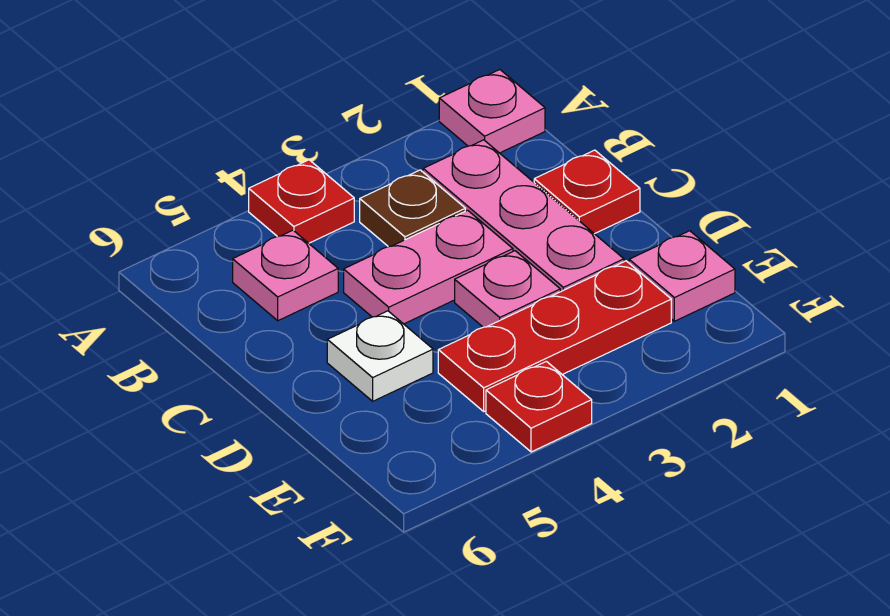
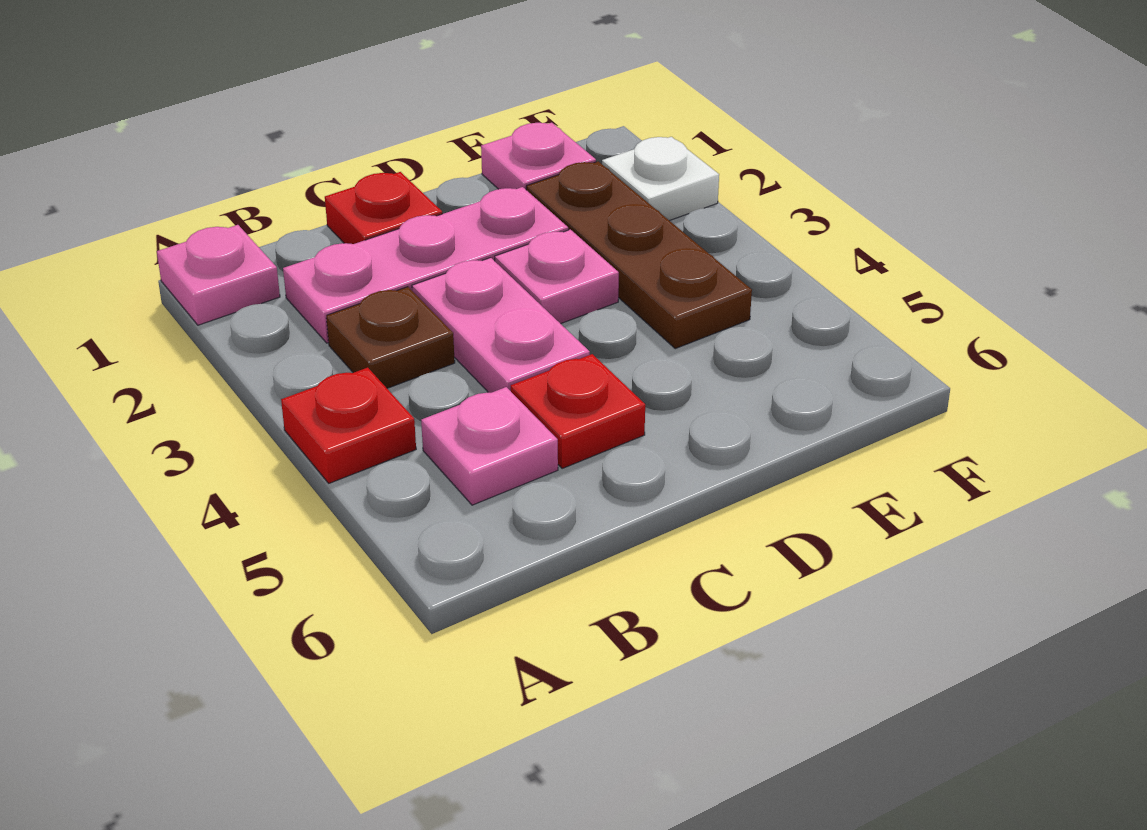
white plate D5 level 1 -> white plate F2 level 1
red plate E2:E4 level 1 -> brown plate E2:E4 level 1
red plate F4 level 1 -> red plate C5 level 1

